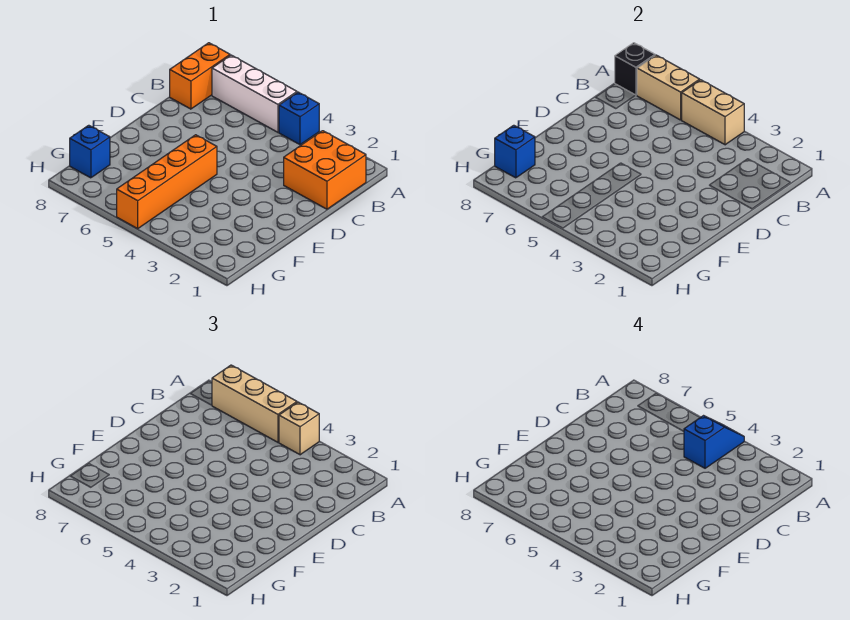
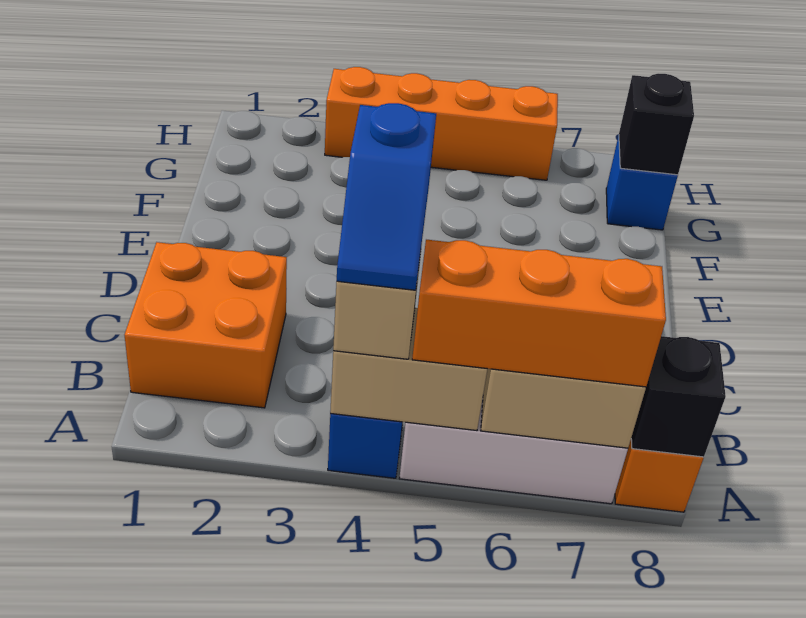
tan brick A5:A7 level 3 -> orange brick A5:A7 level 3
orange brick E5:H5 level 1 -> orange brick H3:H6 level 1
blue brick G8 level 2 -> black brick G8 level 2

